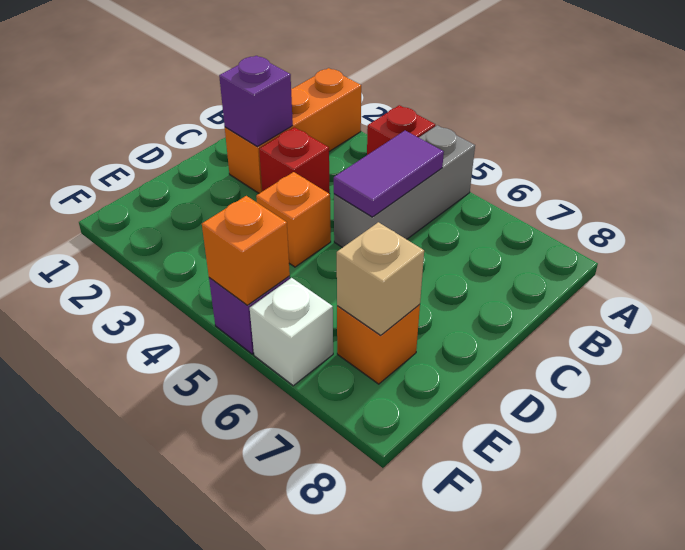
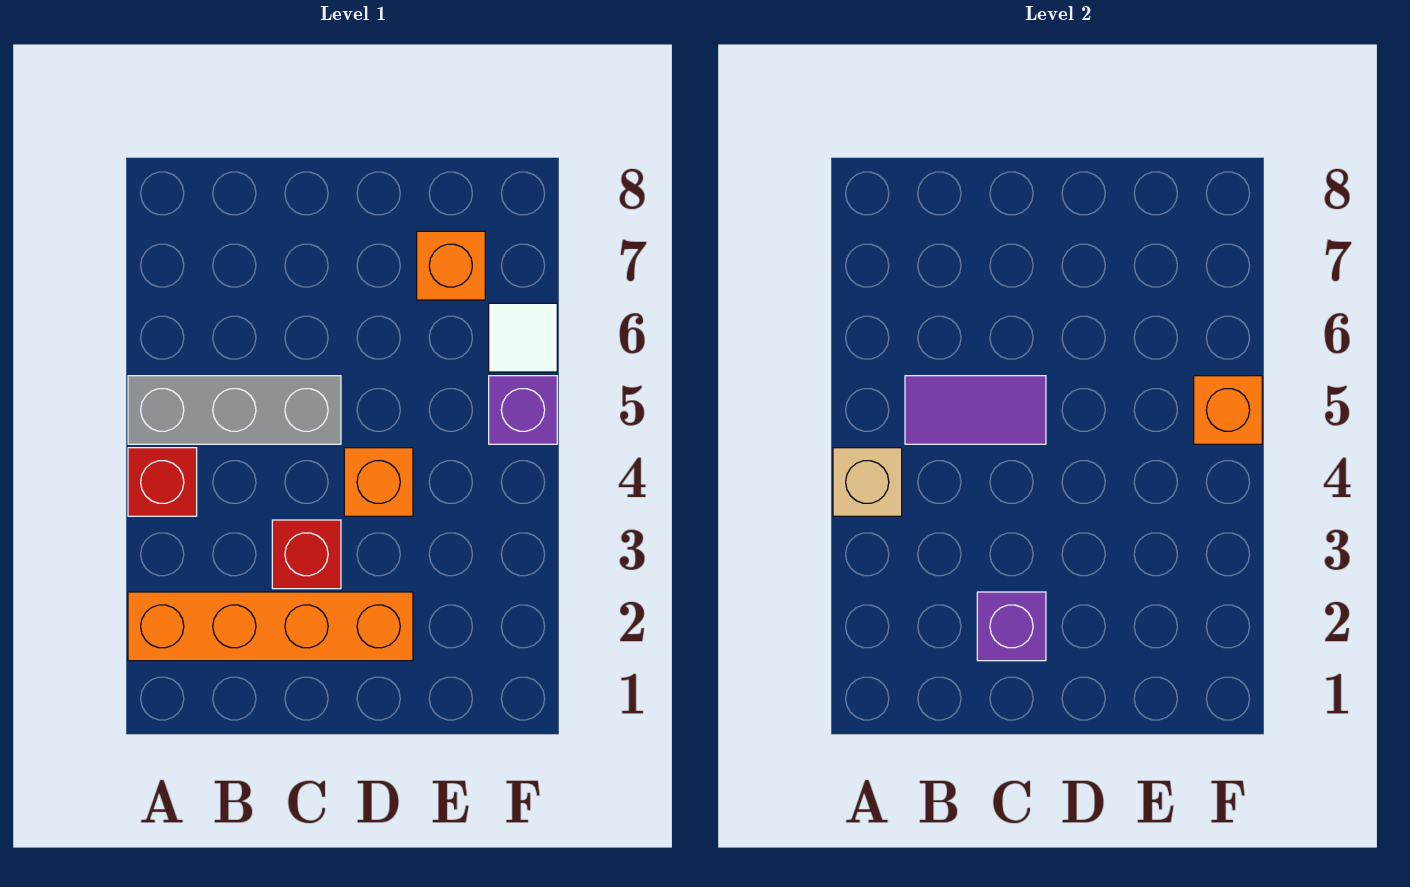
orange brick A2:C2 level 1 -> orange brick A2:D2 level 1
tan brick E7 level 2 -> tan brick A4 level 2
white brick F6 level 1 -> white tile F6 level 1

